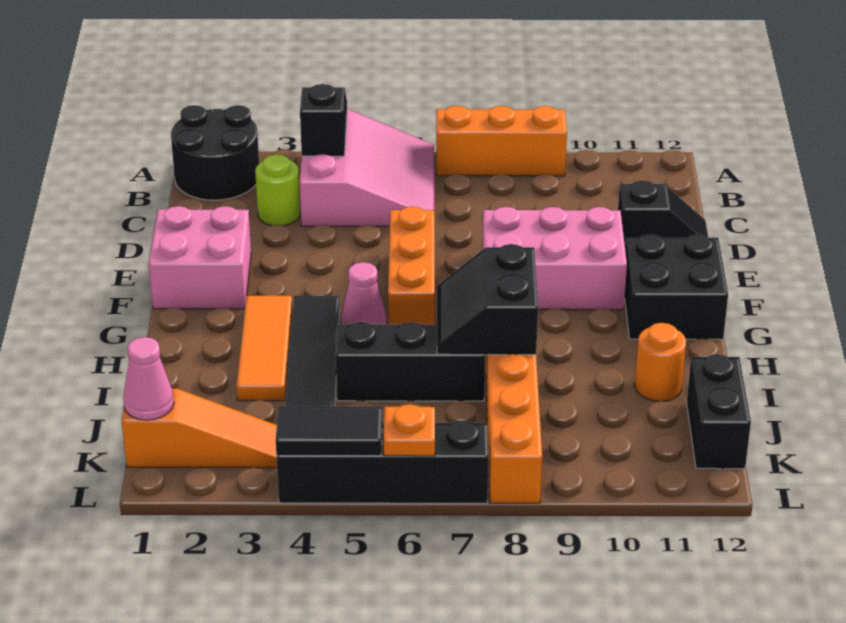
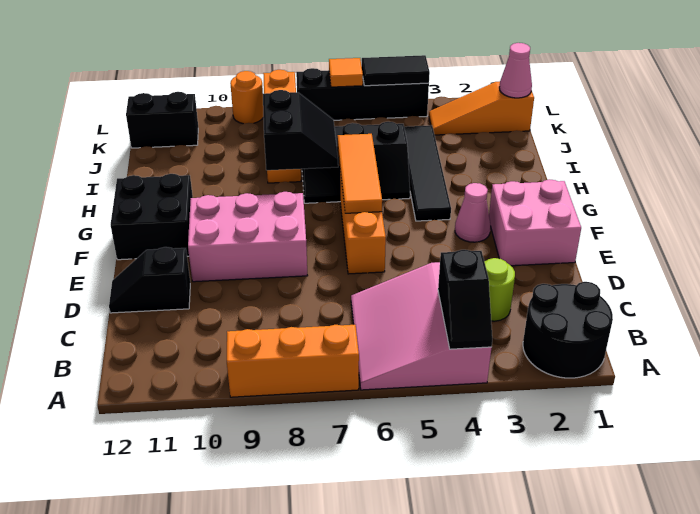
orange tile G3:I3 level 1 -> orange tile F6:H6 level 2
pink cone G5 level 1 -> pink cone F3 level 1
orange round brick I11 level 1 -> orange round brick L9 level 1
black brick J12:K12 level 1 -> black brick K11:K12 level 1
orange plate L6 level 2 -> orange tile L6 level 2

